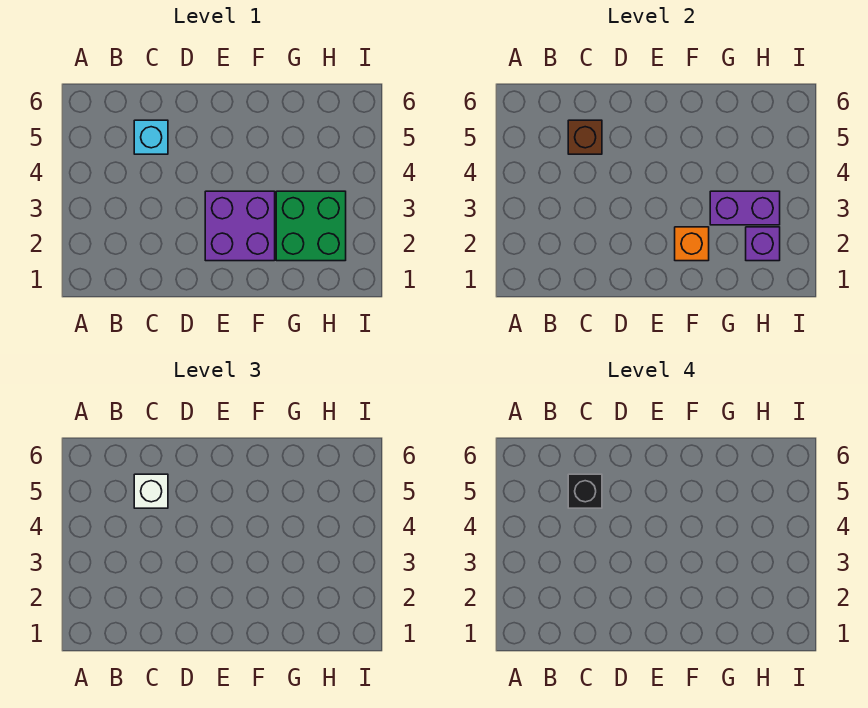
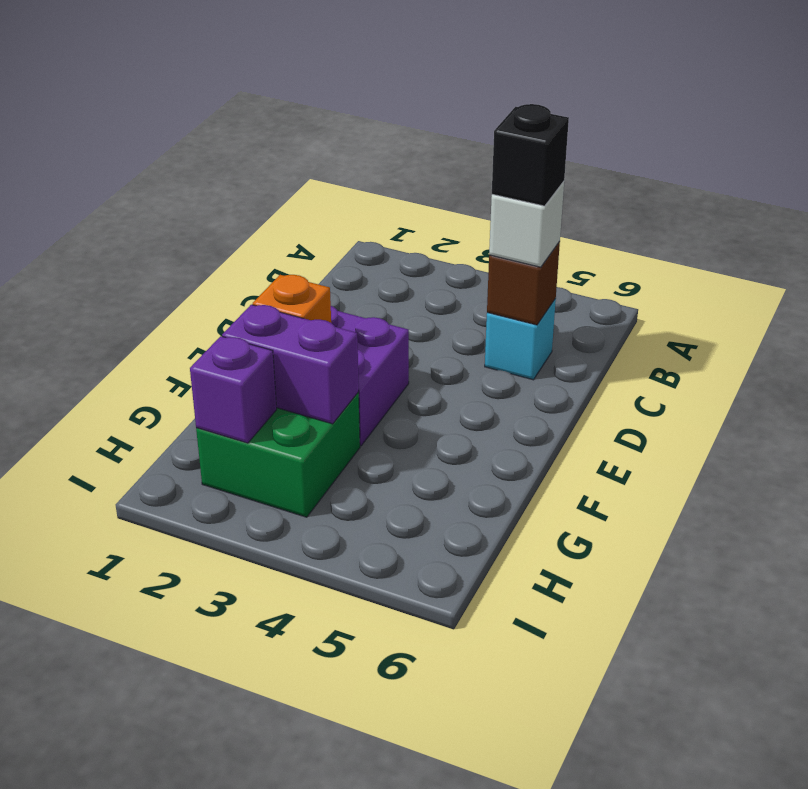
purple brick G3:H3 level 2 -> purple brick G2:G3 level 2

